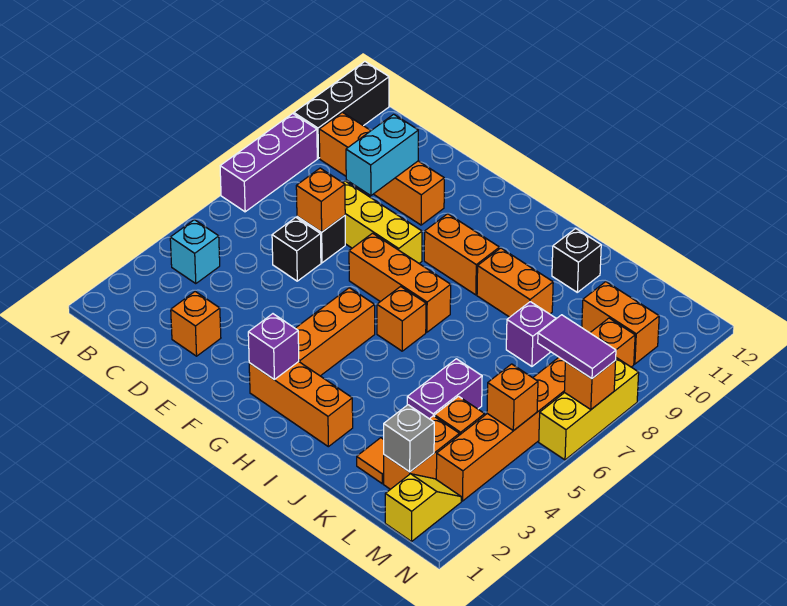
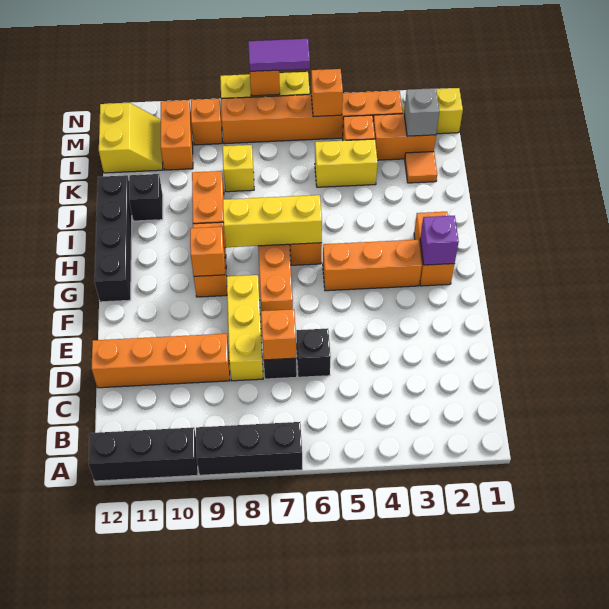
purple brick A7:A9 level 1 -> black brick A7:A9 level 1
cyan brick B4 level 1 -> none
orange brick B10:E10 level 1 -> orange brick D9:D12 level 1
orange brick D2 level 1 -> orange brick G9 level 2
cyan brick D9:D10 level 2 -> none
orange brick G2:I2 level 1 -> orange brick G2:H2 level 1
none -> black brick G12:J12 level 1
none -> yellow brick H6:H8 level 2
purple brick K4:K5 level 1 -> yellow brick K4:K5 level 1
purple brick K8 level 1 -> yellow brick K8 level 1
none -> yellow slope L11:M12 level 1 top 12
purple tile M7:N7 level 3 -> purple tile N6:N7 level 3

